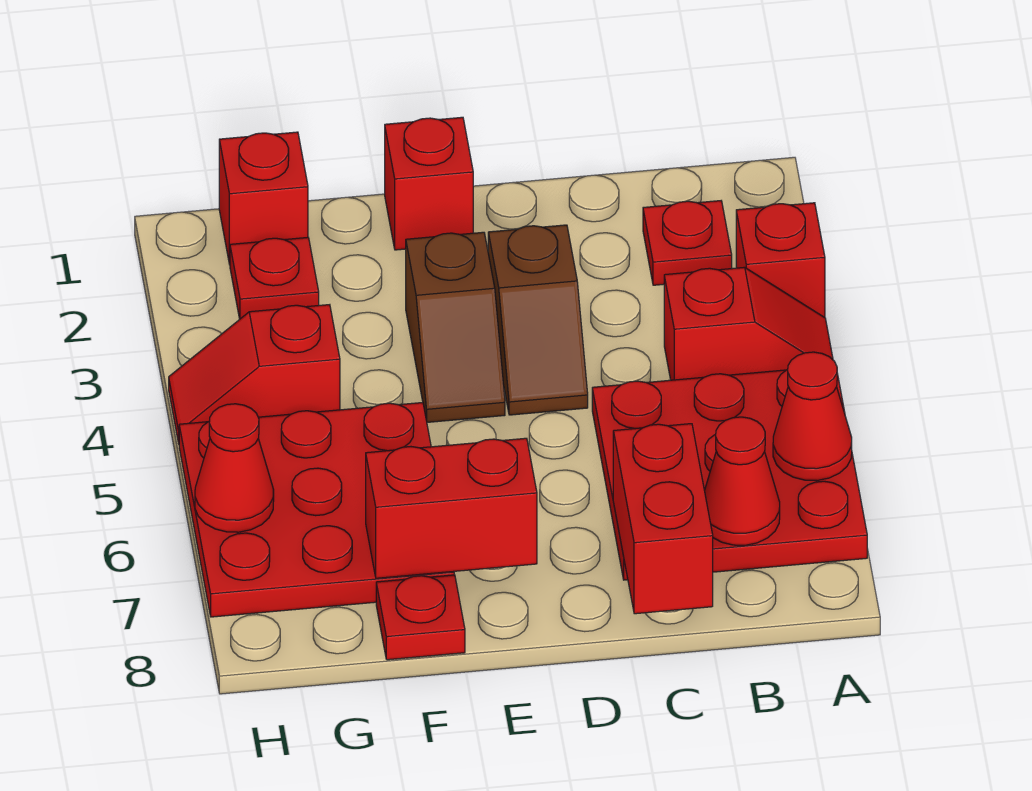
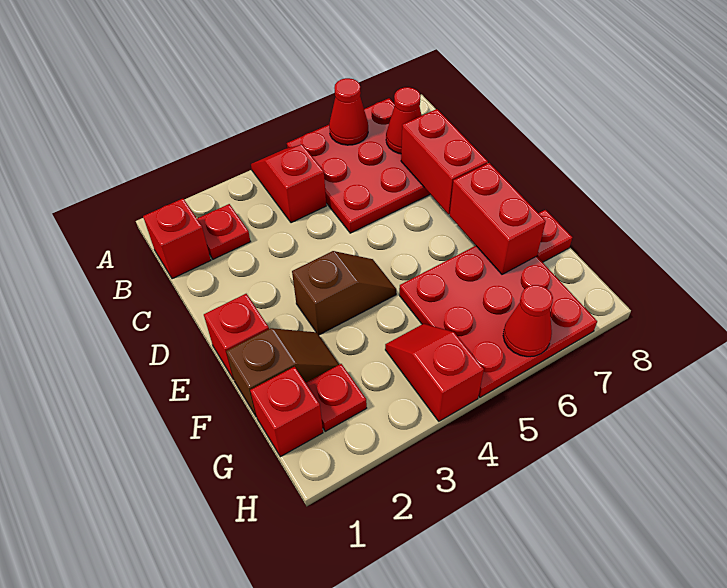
red brick A3 level 1 -> red brick B1 level 1
red brick C7:C8 level 2 -> red brick C7:D7 level 2
brown slope D3:D4 level 1 top 3 -> brown slope F1:F2 level 1 top 1
red slope G4:H4 level 1 top G -> red slope G4:H4 level 1 top H

